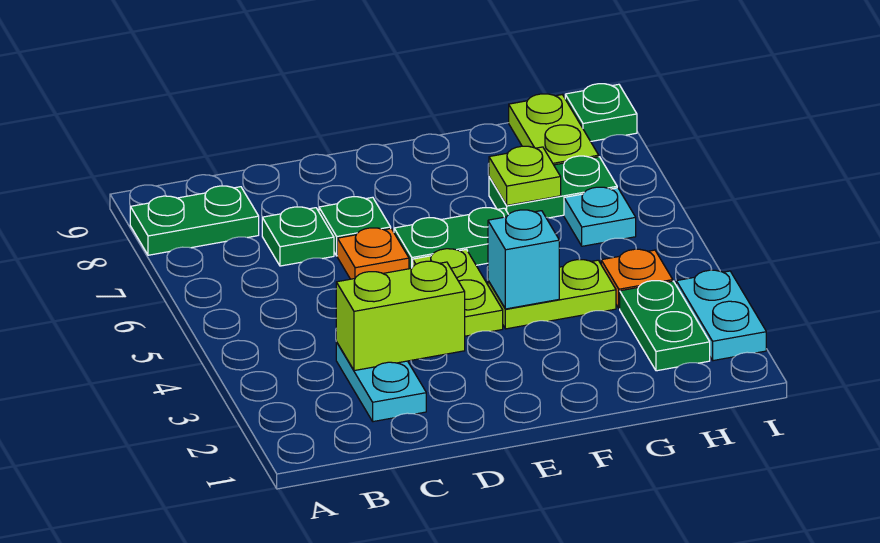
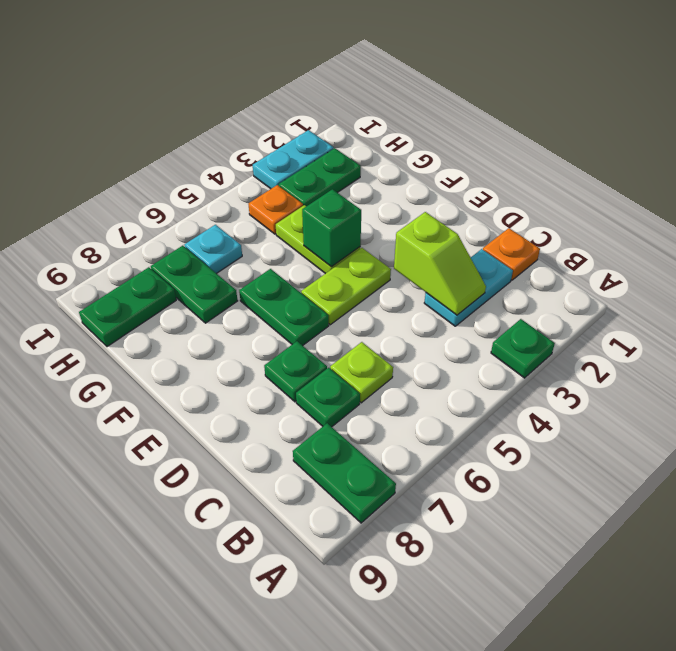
lime brick C3:D3 level 2 -> lime slope C3:D3 level 2 top D
orange plate D6 level 1 -> orange plate C1 level 1
cyan brick F4 level 2 -> green brick F4 level 2
lime plate G7 level 2 -> lime plate C6 level 1
lime plate H8:H9 level 1 -> green plate H8:H9 level 1
green plate I9 level 1 -> green plate A3 level 1

